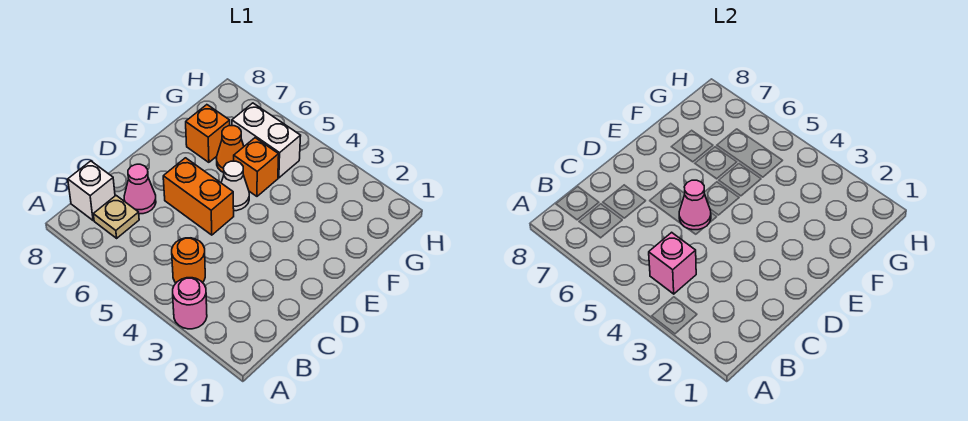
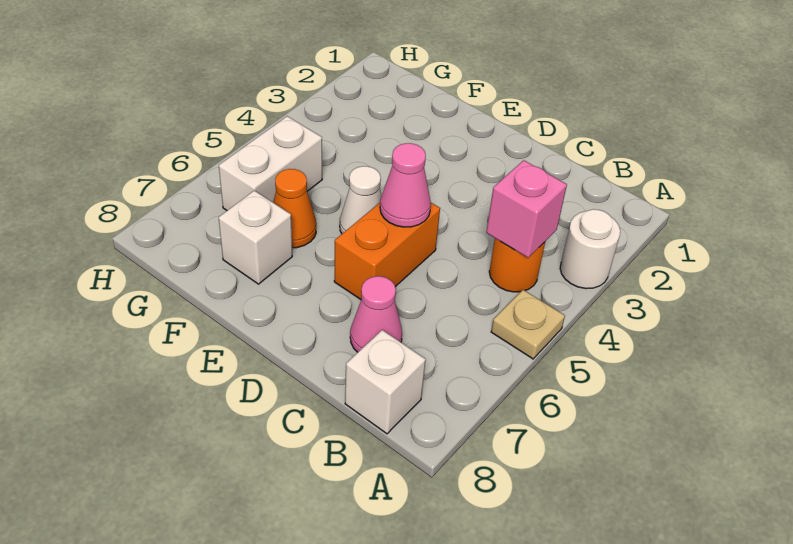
pink round brick A3 level 1 -> white round brick A3 level 1
tan plate B7 level 1 -> tan plate A5 level 1
orange brick F5 level 1 -> none
orange brick F7 level 1 -> white brick F7 level 1

